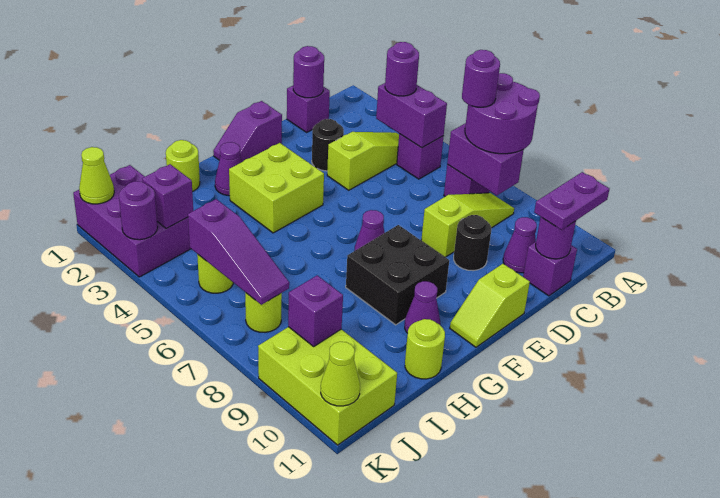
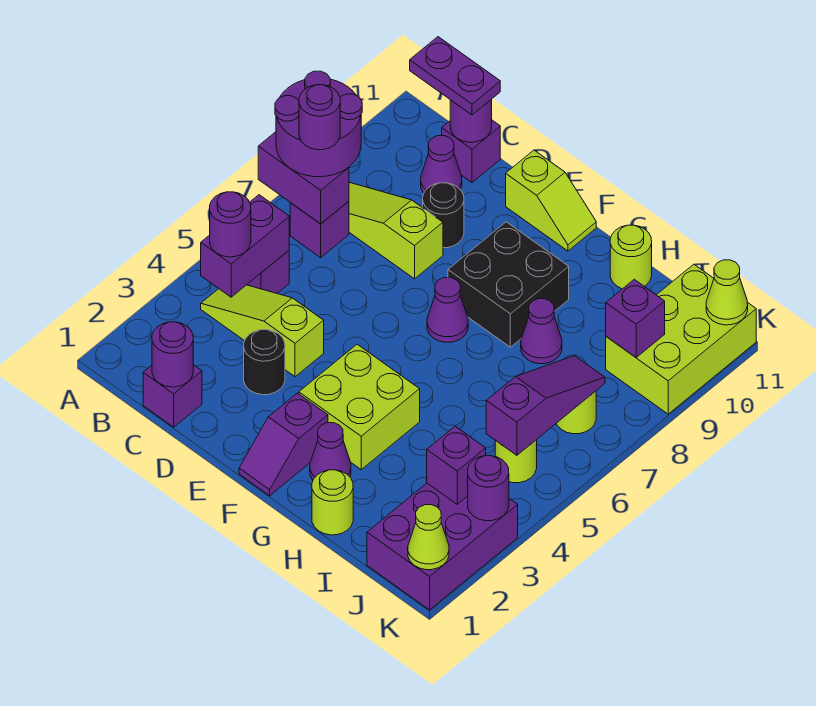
purple brick B7:B8 level 2 -> purple brick A7:B7 level 2
purple slope E1:F1 level 1 top E -> purple slope F1:F2 level 1 top 2
purple cone G10 level 1 -> purple cone H8 level 1

